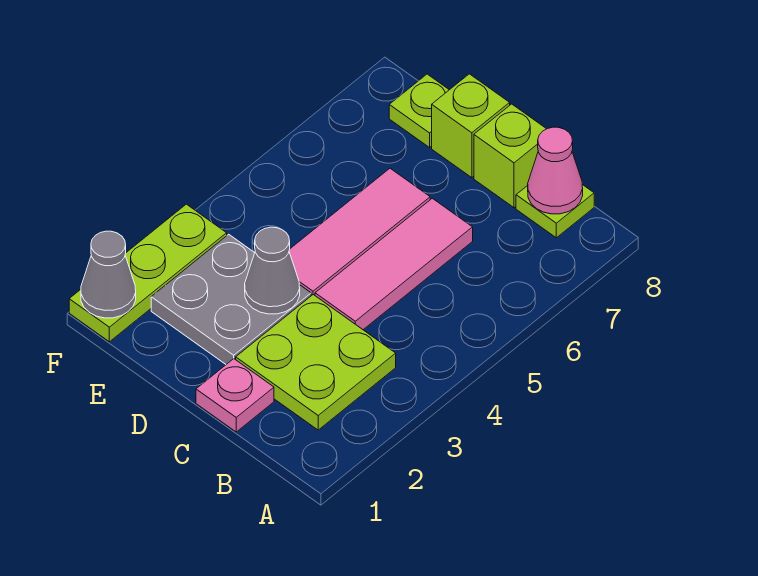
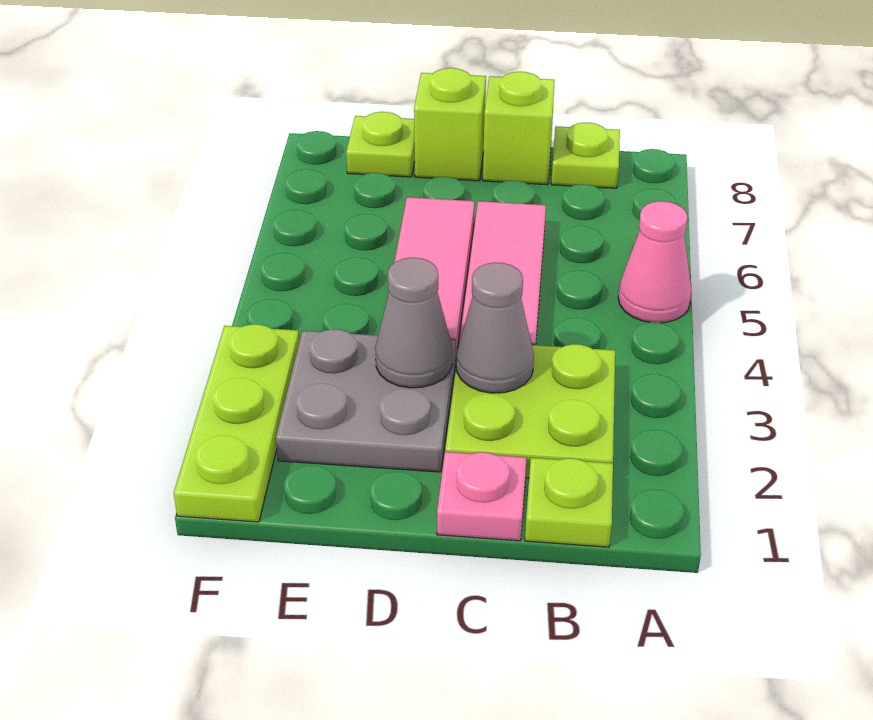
none -> lime plate B1 level 1
pink cone B8 level 2 -> pink cone A5 level 1
grey cone F1 level 2 -> grey cone C3 level 2

